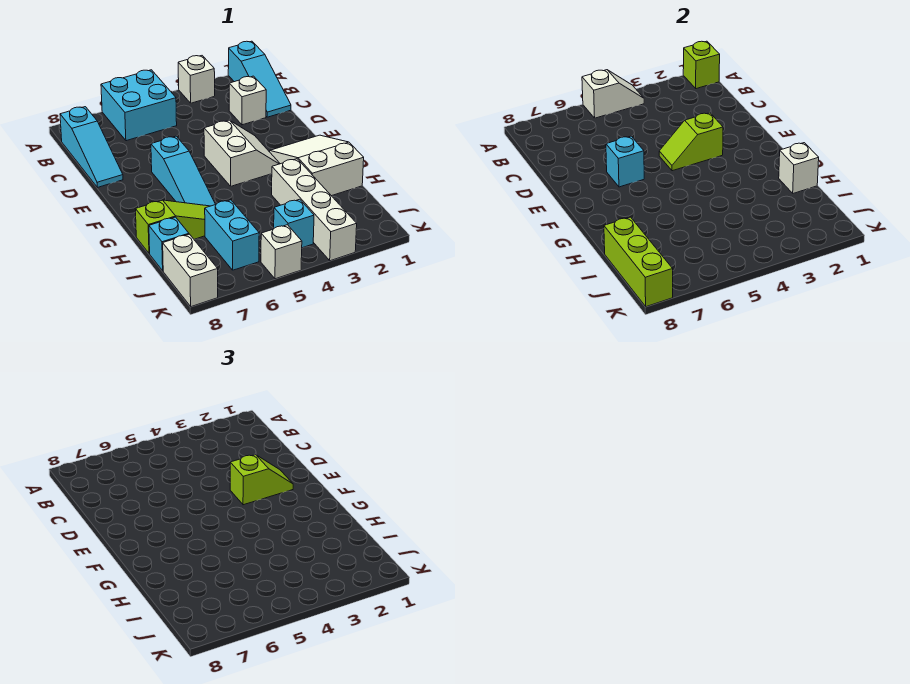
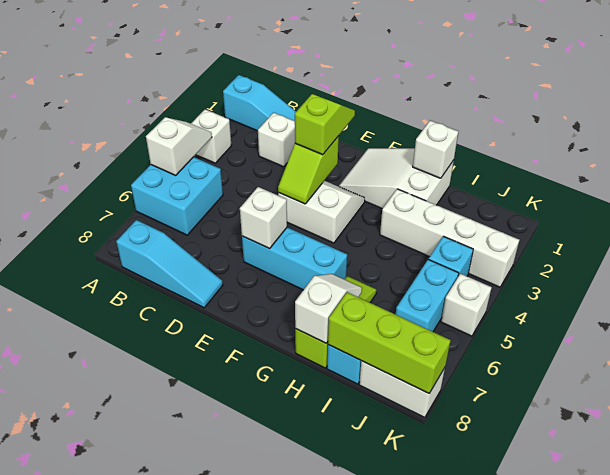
lime brick A1 level 2 -> none
cyan slope E6:G6 level 1 top E -> cyan brick E6:G6 level 1
cyan brick E6 level 2 -> white brick E6 level 2
none -> white slope H7:H8 level 2 top 8
cyan brick I6:J6 level 1 -> cyan brick J5:J6 level 1

